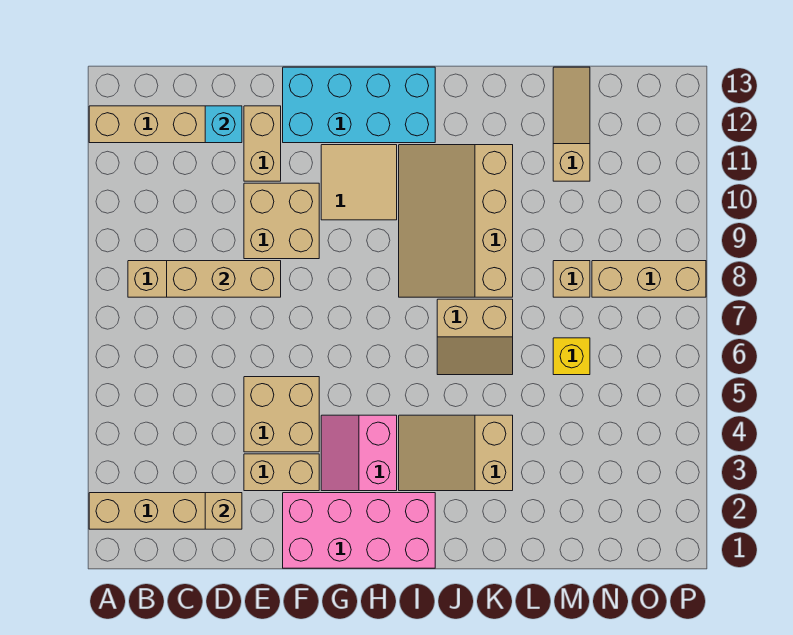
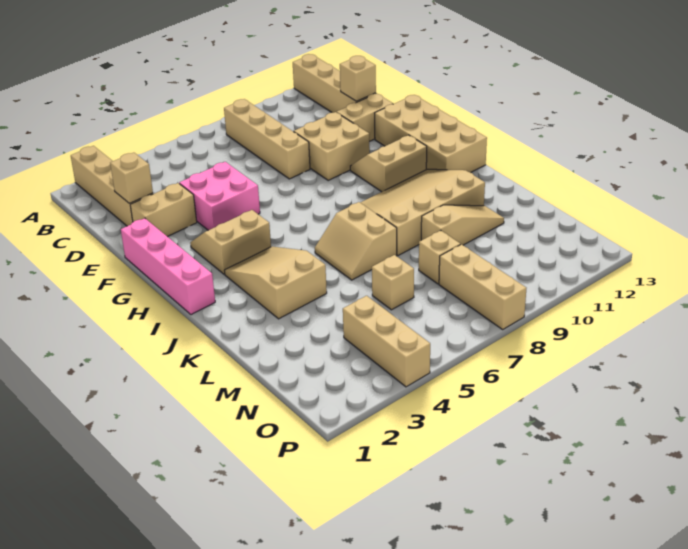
tan brick C8:E8 level 2 -> tan brick N4:P4 level 1
cyan brick D12 level 2 -> tan brick D12 level 2
tan brick E3:F3 level 1 -> tan brick E2:E3 level 1
tan brick E4:F5 level 1 -> pink brick E4:F5 level 1
pink brick F1:I2 level 1 -> pink brick F1:I1 level 1
cyan brick F12:I13 level 1 -> tan brick F12:I13 level 1
pink slope G3:H4 level 1 top H -> tan slope G3:H4 level 1 top H
tan tile G10:H11 level 1 -> tan slope G10:H11 level 1 top H
yellow brick M6 level 1 -> tan brick M6 level 1
tan slope M11:M13 level 1 top 11 -> tan slope L9:L11 level 1 top 9

